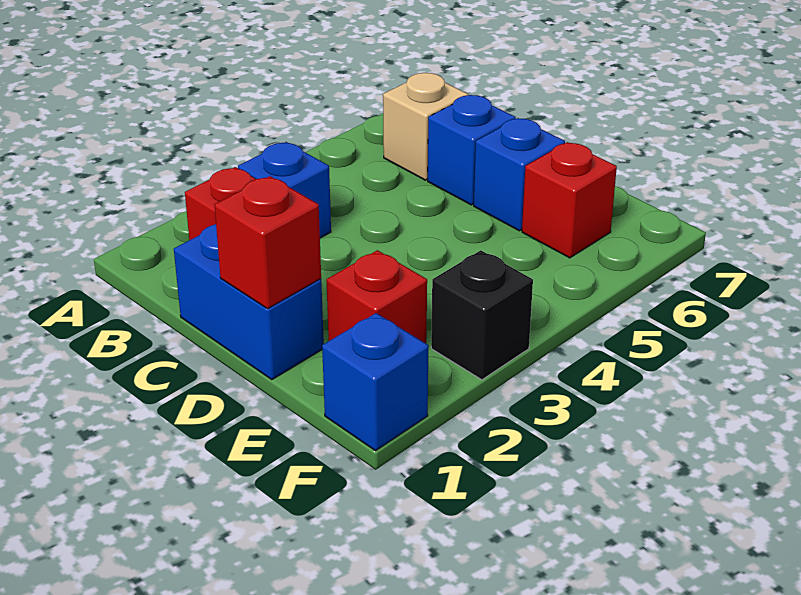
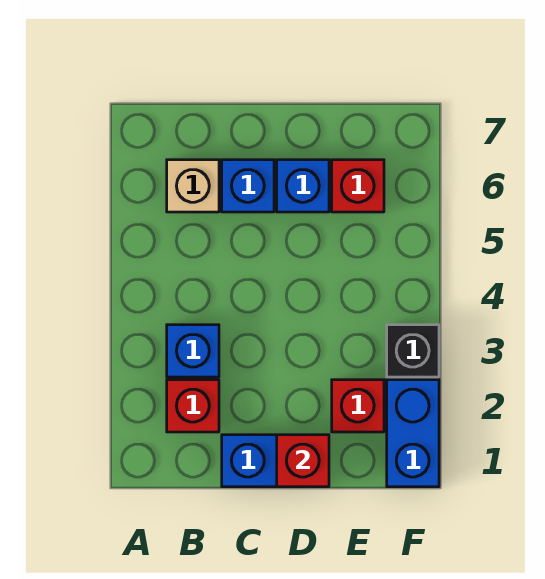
blue brick F1 level 1 -> blue brick F1:F2 level 1

